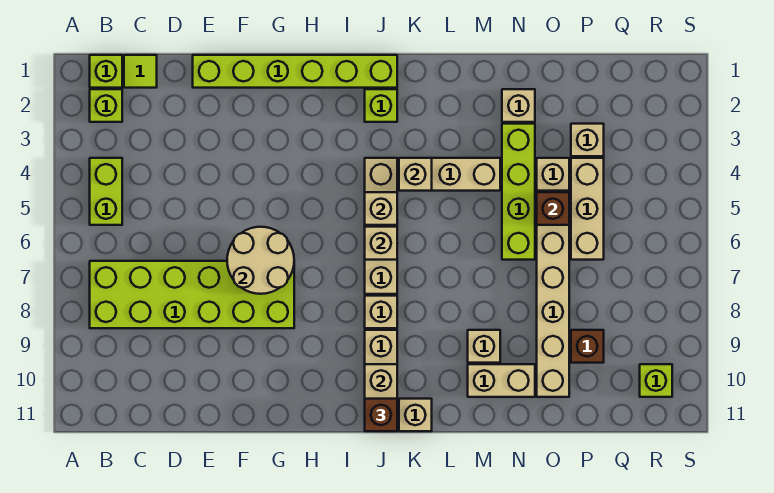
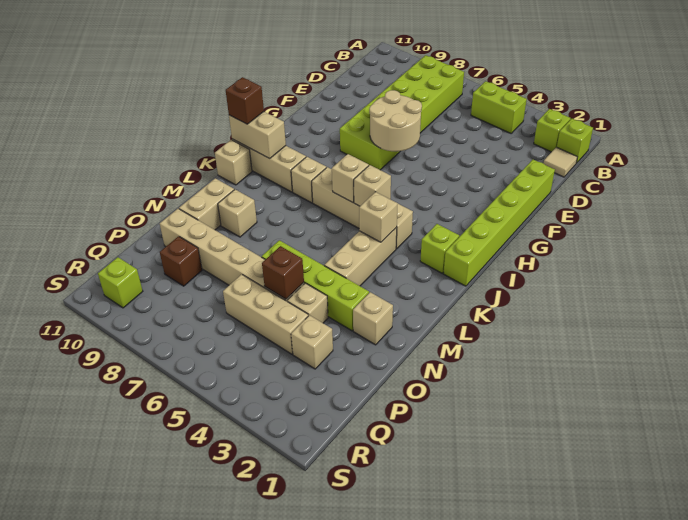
lime tile C1 level 1 -> tan tile C1 level 1

